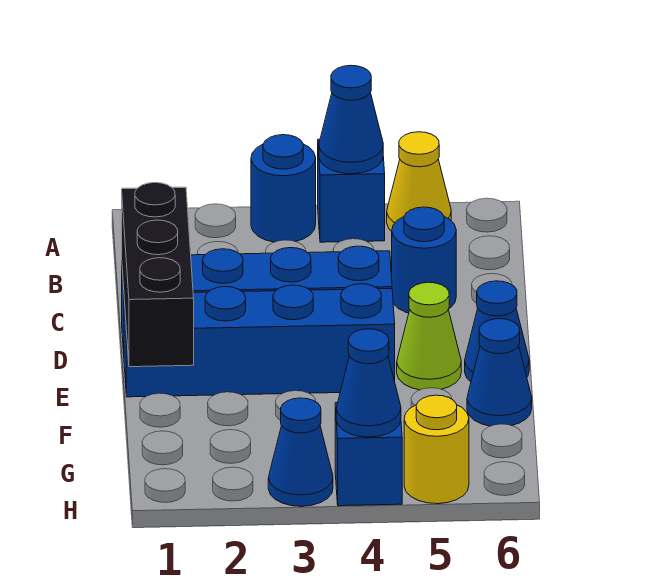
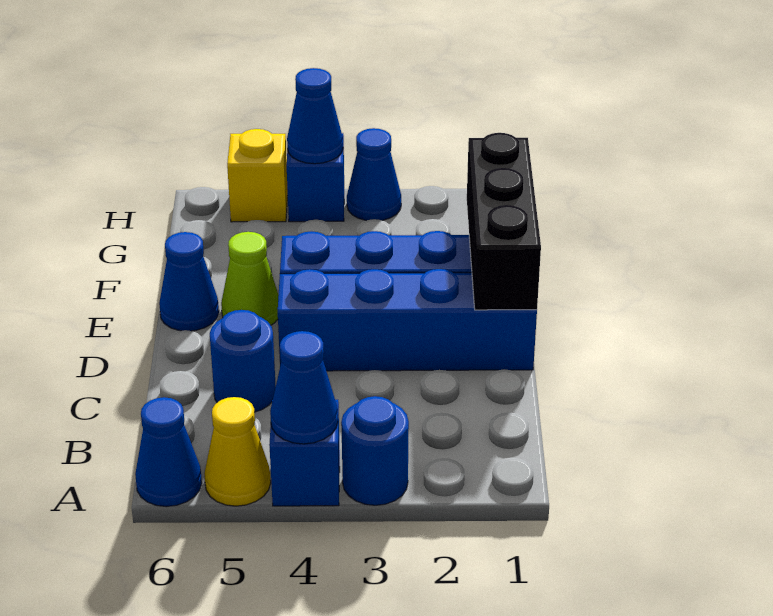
blue cone F6 level 1 -> blue cone A6 level 1
yellow round brick H5 level 1 -> yellow brick H5 level 1

